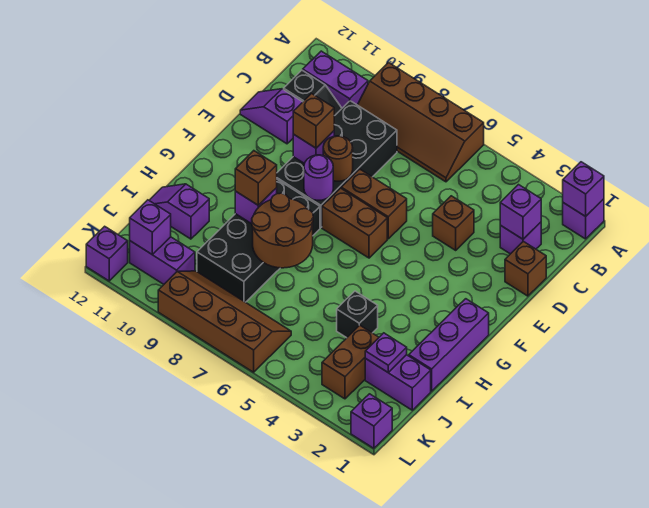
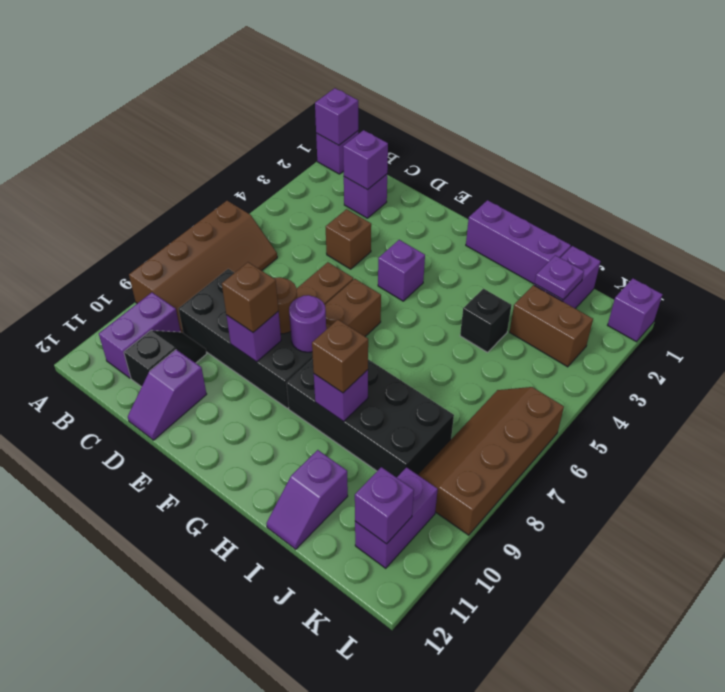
brown brick D1 level 1 -> none
brown round brick H7:I8 level 2 -> none
purple brick L12 level 1 -> purple brick F4 level 1

